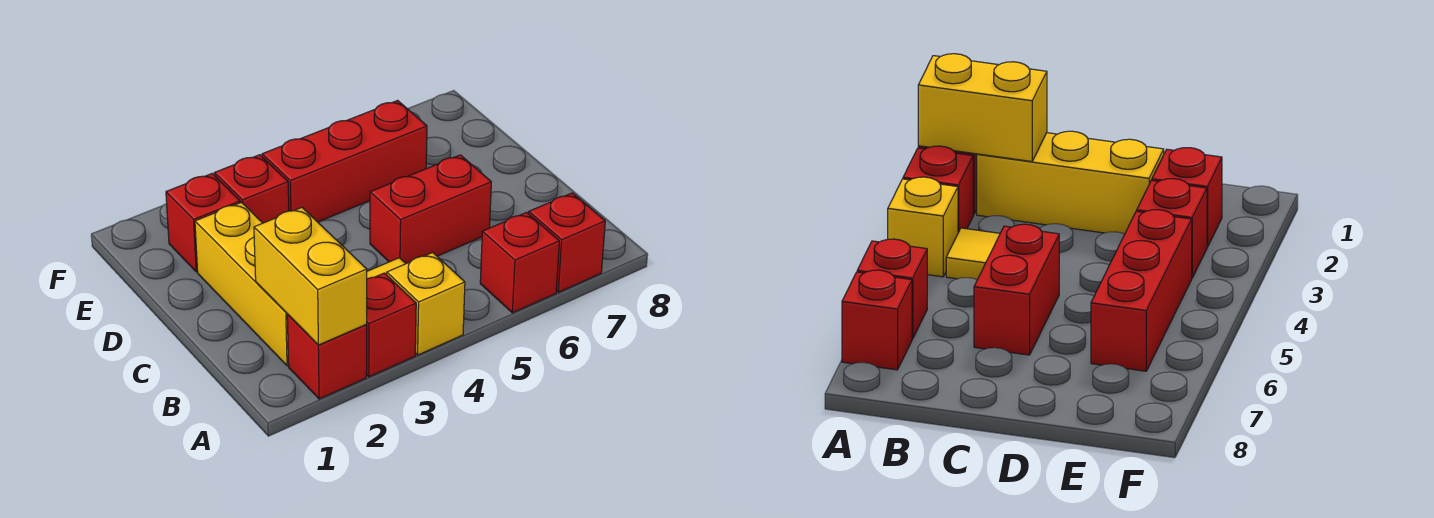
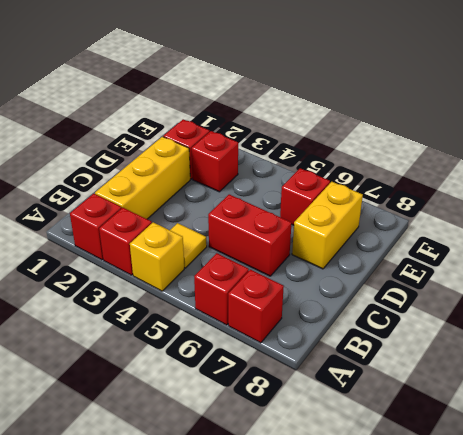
yellow brick A2:B2 level 2 -> yellow brick D7:E7 level 1
red brick E4:E6 level 1 -> red brick E6 level 1

